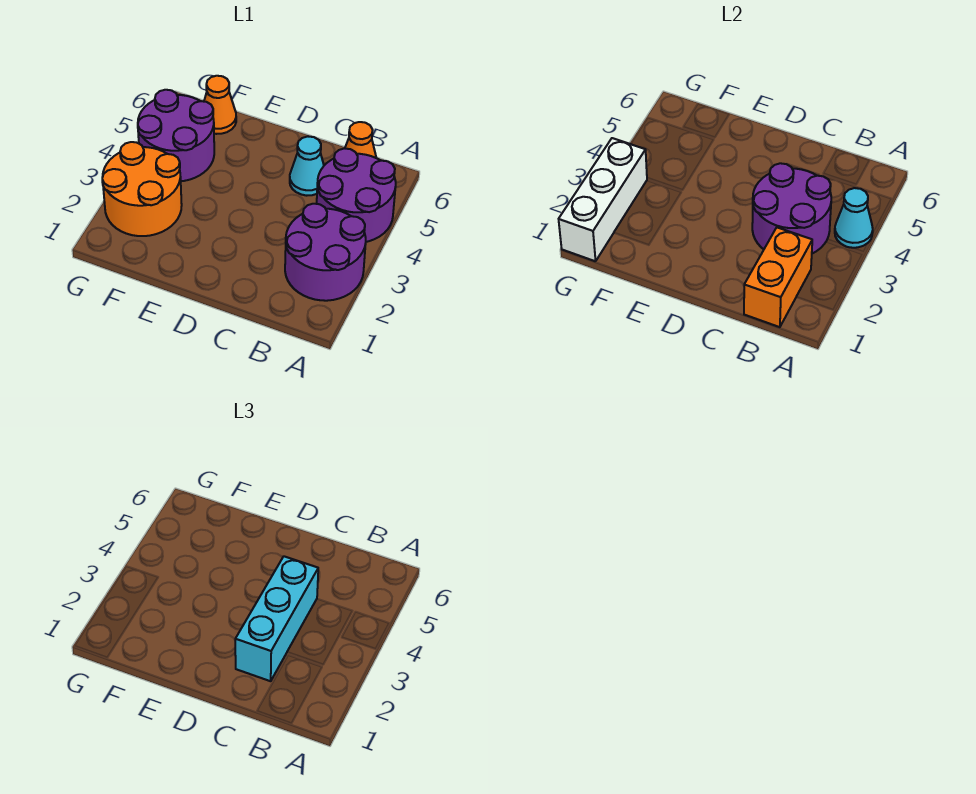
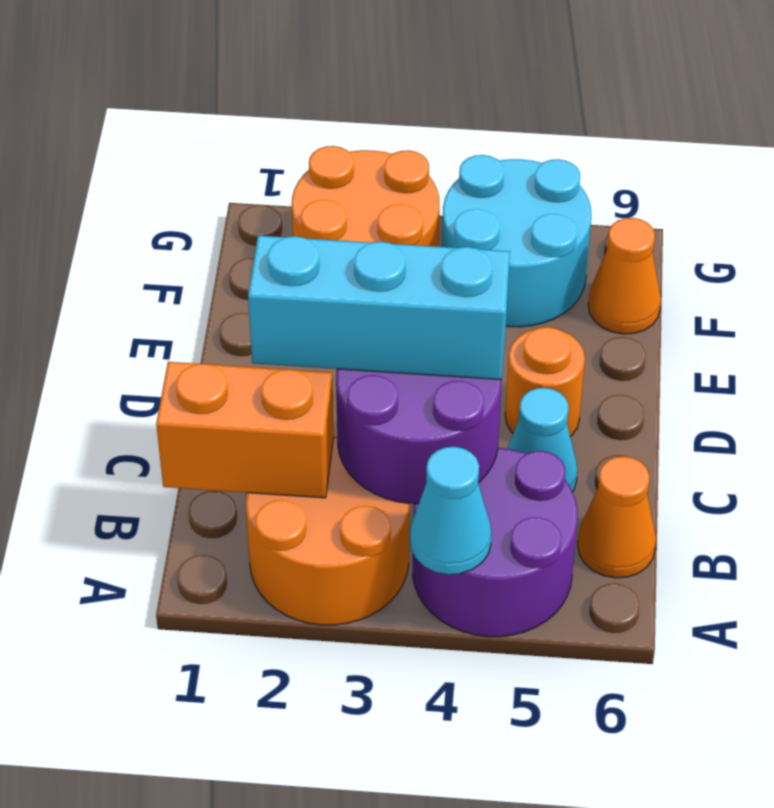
purple round brick A2:B3 level 1 -> orange round brick A2:B3 level 1
none -> orange round brick D5 level 1
purple round brick F4:G5 level 1 -> cyan round brick F4:G5 level 1
white brick G1:G3 level 2 -> none

